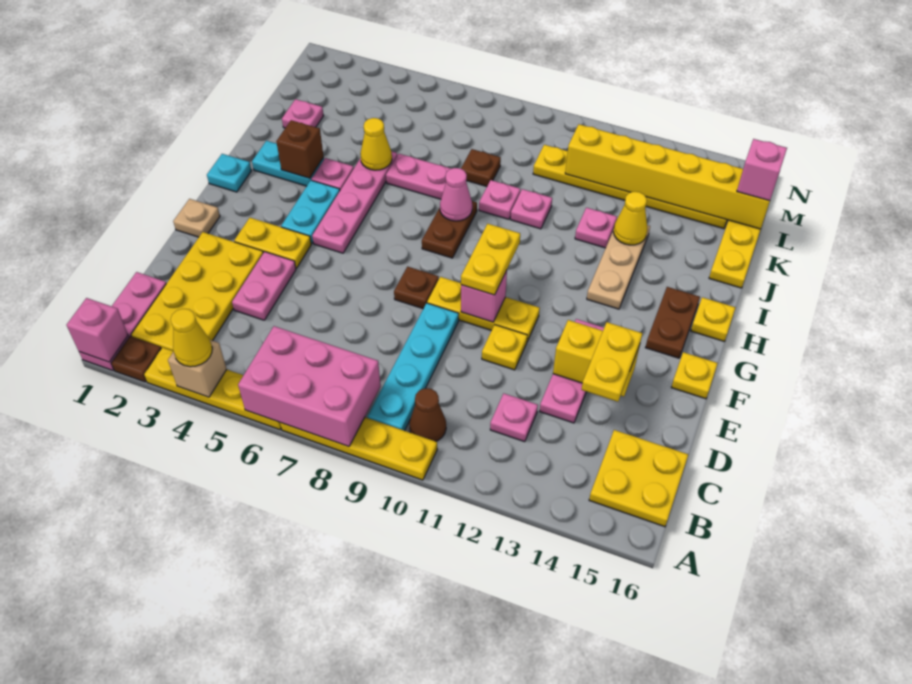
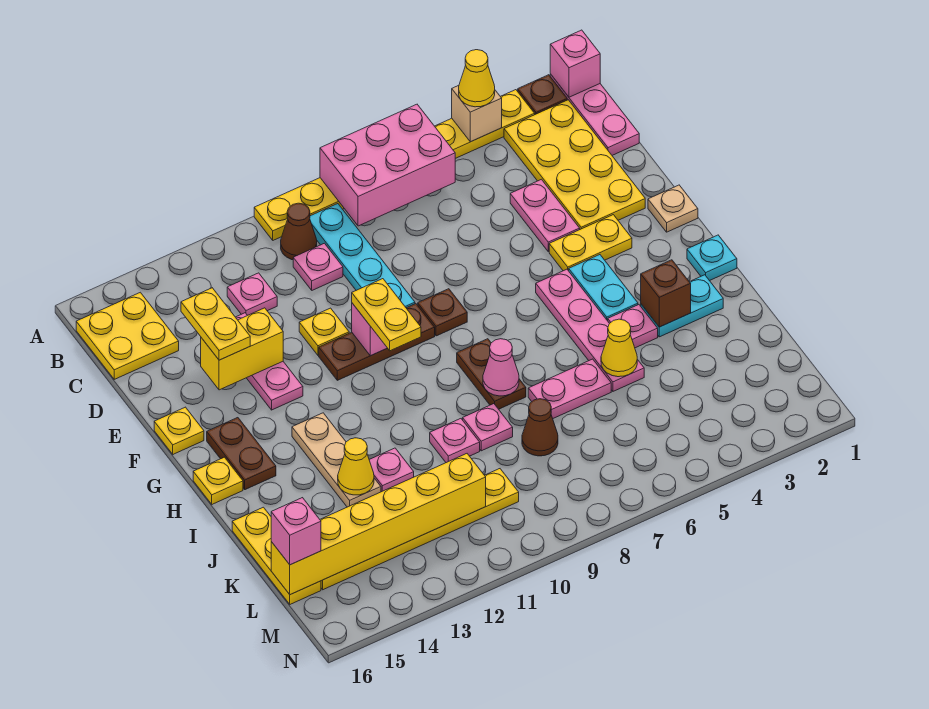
yellow plate F9:F11 level 1 -> brown plate F9:F11 level 1
pink plate K2 level 1 -> pink plate C10 level 1
brown plate K8 level 1 -> brown cone K8 level 1

